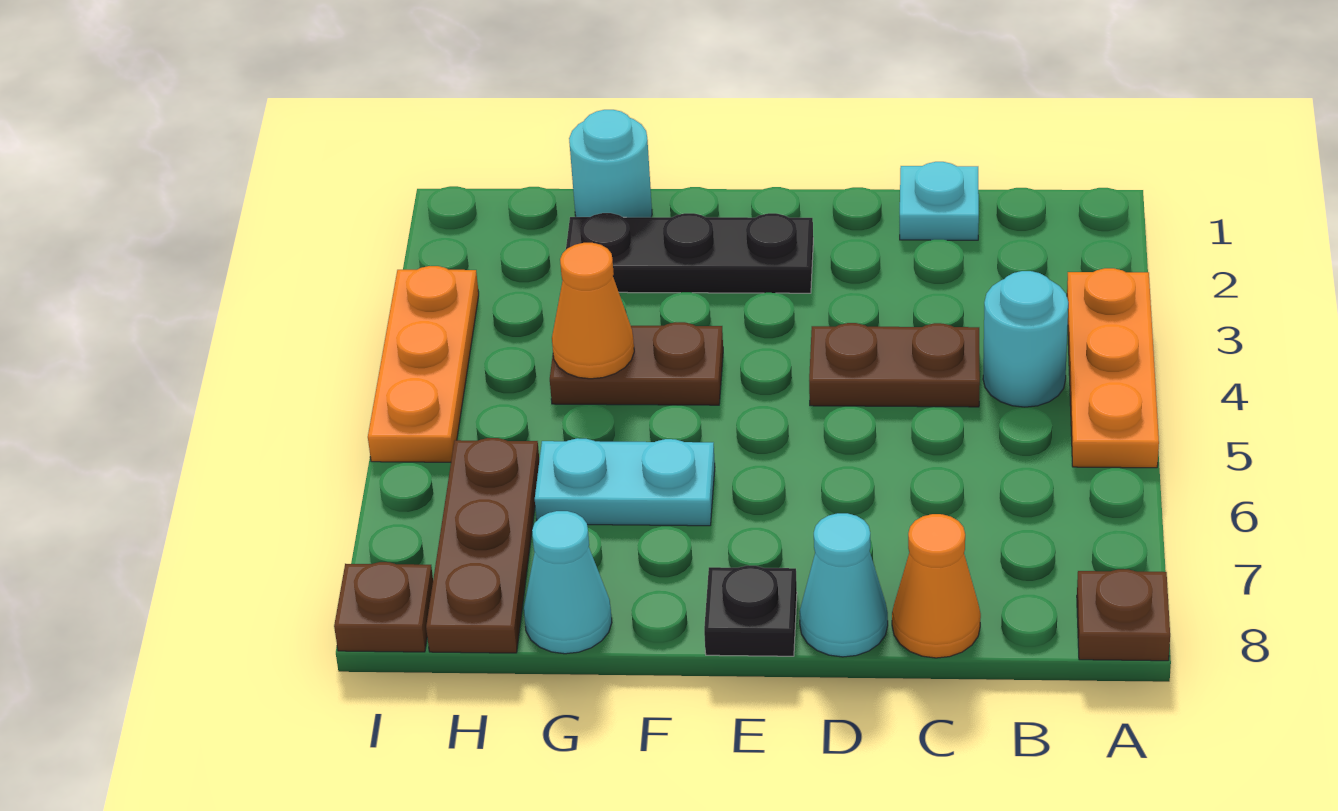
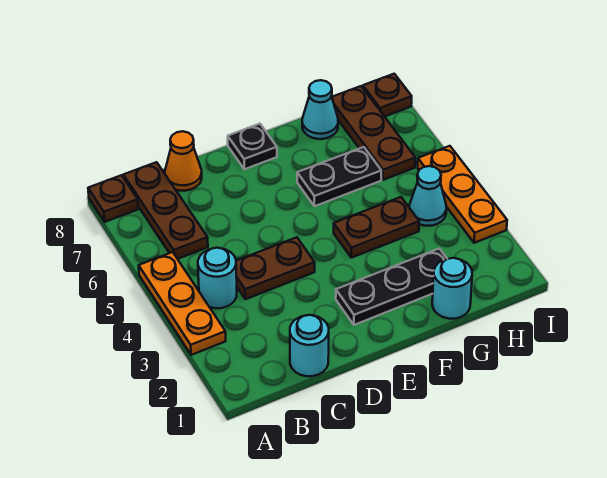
none -> brown plate B6:B8 level 1
cyan plate C1 level 1 -> cyan round brick C1 level 1
cyan cone D8 level 1 -> cyan cone H4 level 1
cyan plate F6:G6 level 1 -> black plate F6:G6 level 1
orange cone G4 level 2 -> none

